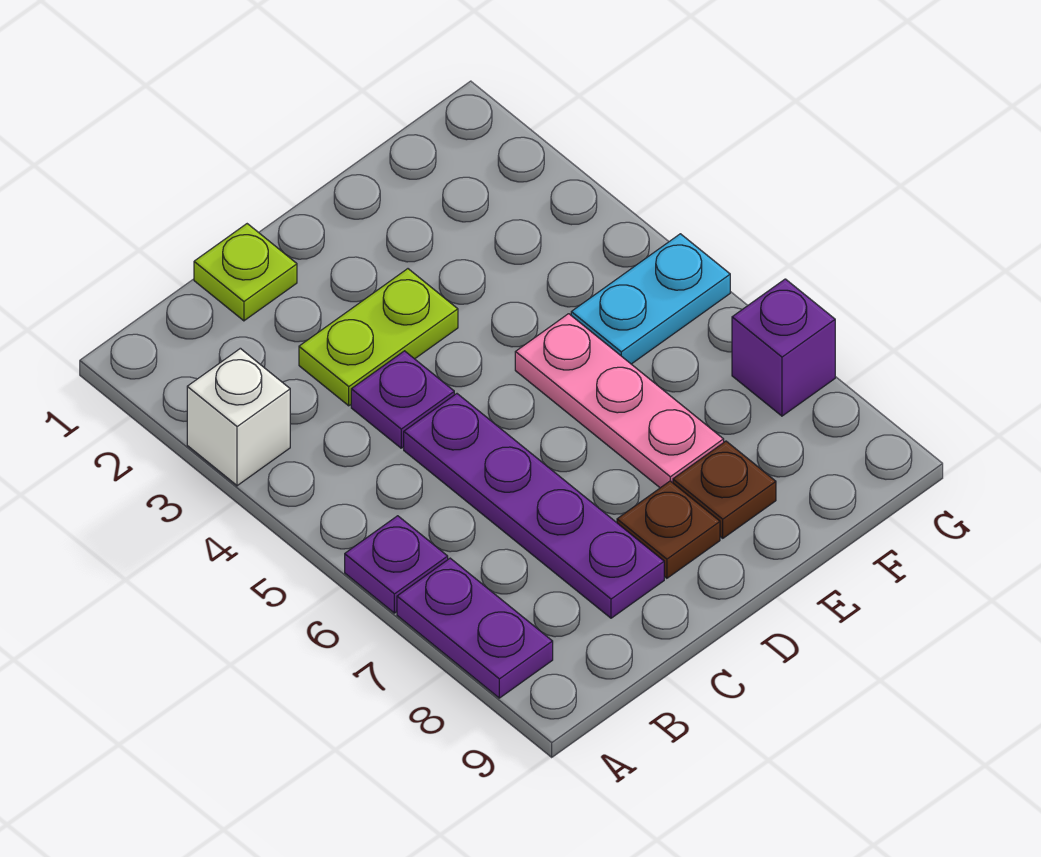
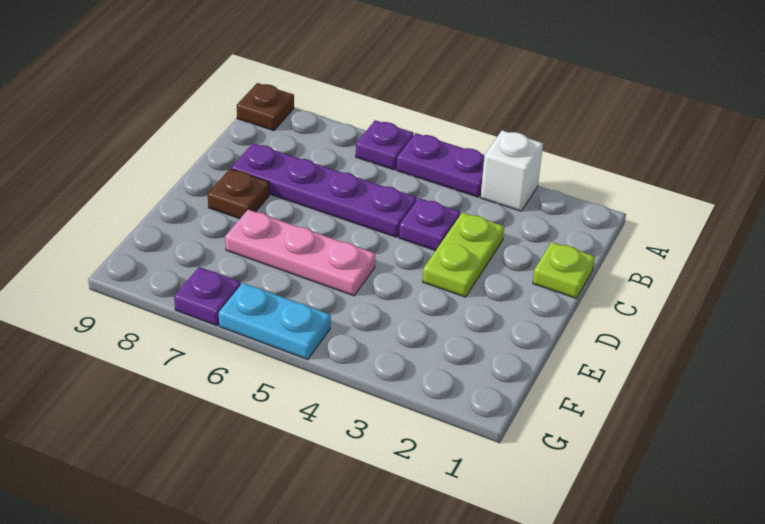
purple plate A7:A8 level 1 -> purple plate A4:A5 level 1
brown plate E8 level 1 -> brown plate A9 level 1
cyan plate F5:G5 level 1 -> cyan plate G5:G6 level 1
purple brick G7 level 1 -> purple plate G7 level 1

